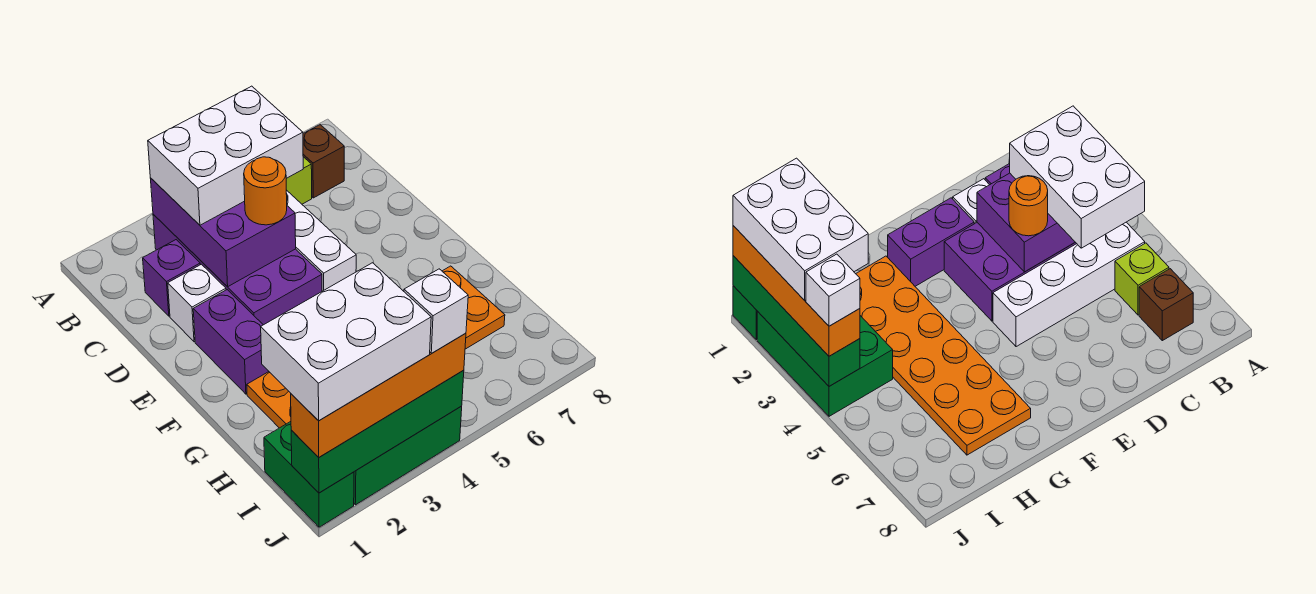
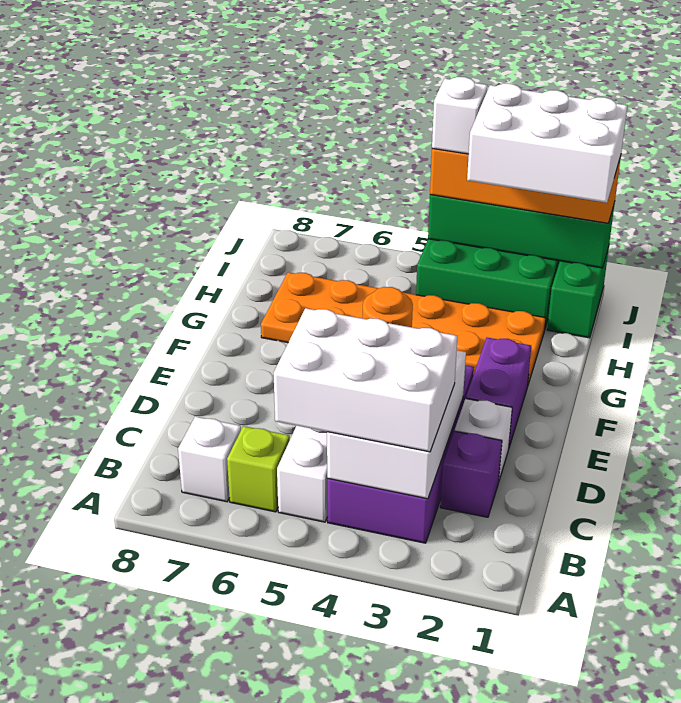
purple brick B3:D4 level 2 -> white brick B3:D4 level 2
brown brick B7 level 1 -> white brick B7 level 1

